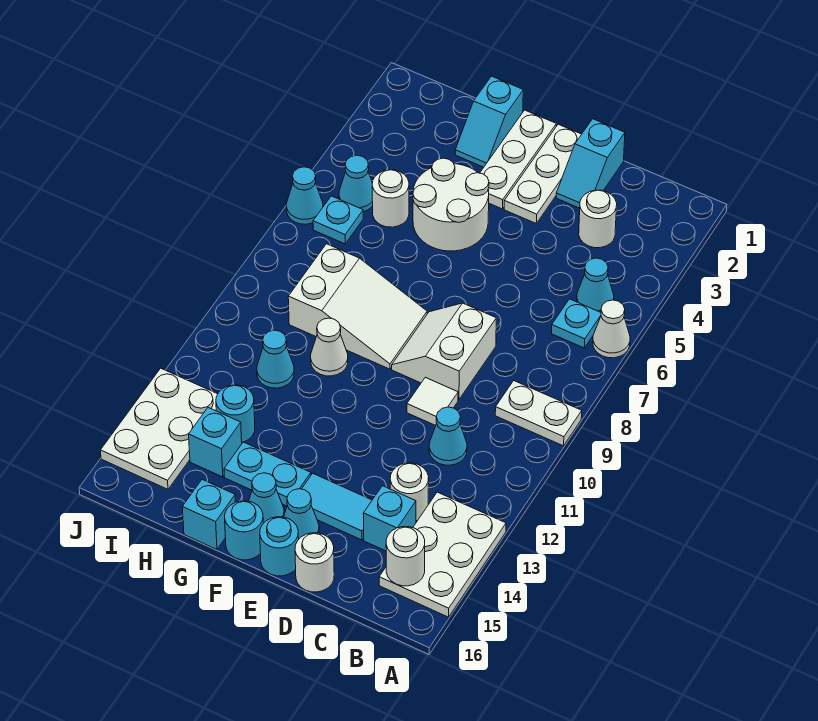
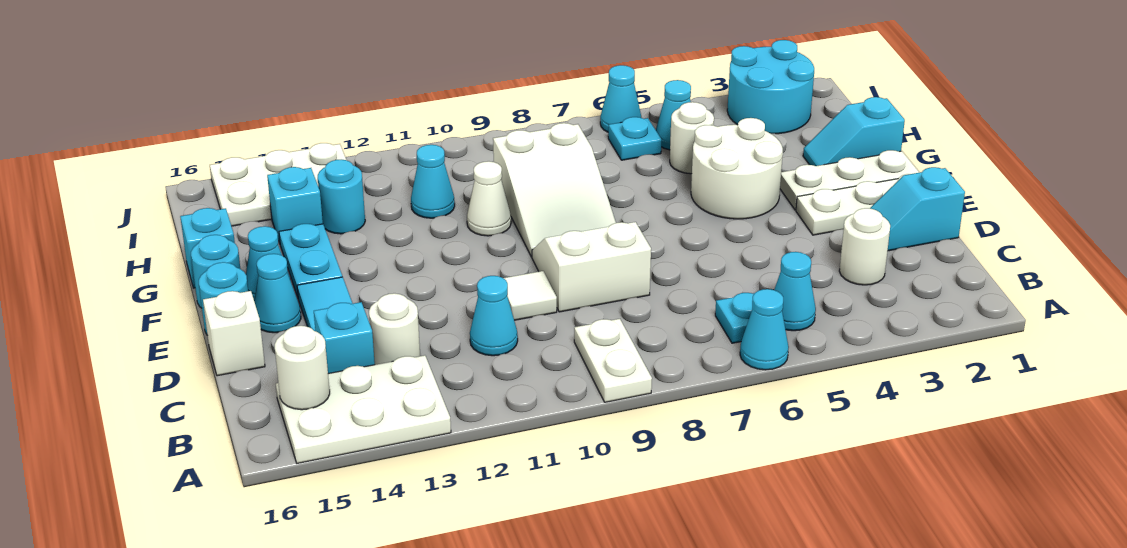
white cone A6 level 1 -> cyan cone A6 level 1
white round brick D16 level 1 -> white brick D16 level 1
none -> cyan round brick I2:J3 level 1

